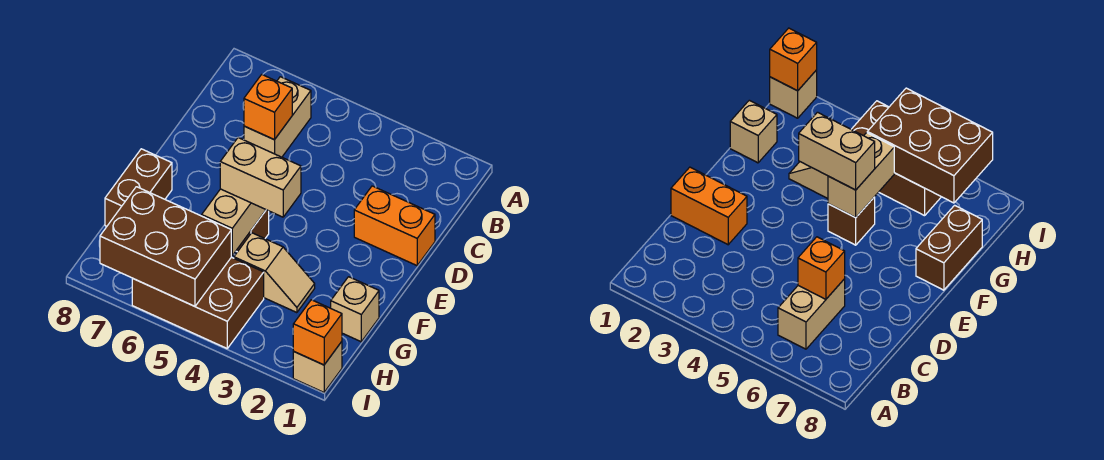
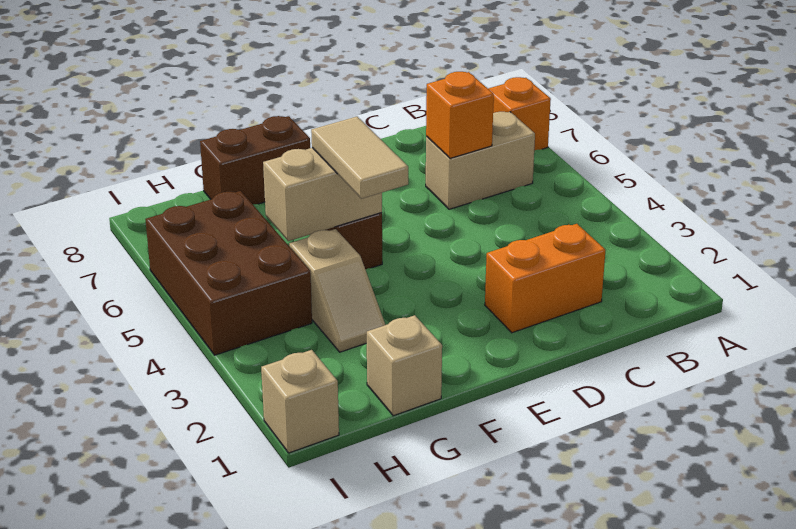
orange brick D1:D2 level 1 -> orange brick C2:D2 level 1
tan brick F4:F5 level 3 -> tan tile F4:F5 level 3
brown brick H5:I7 level 2 -> none
orange brick I1 level 2 -> orange brick A7 level 1

